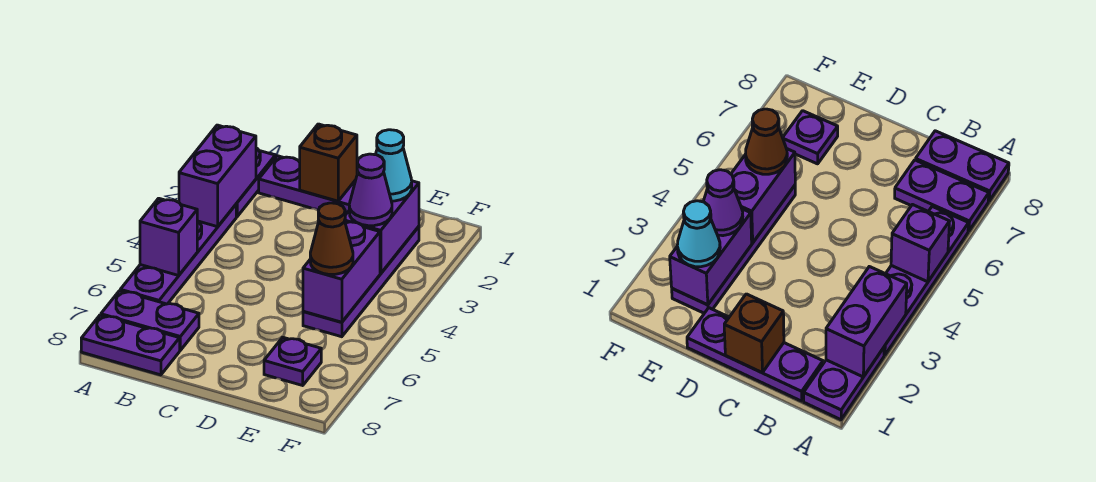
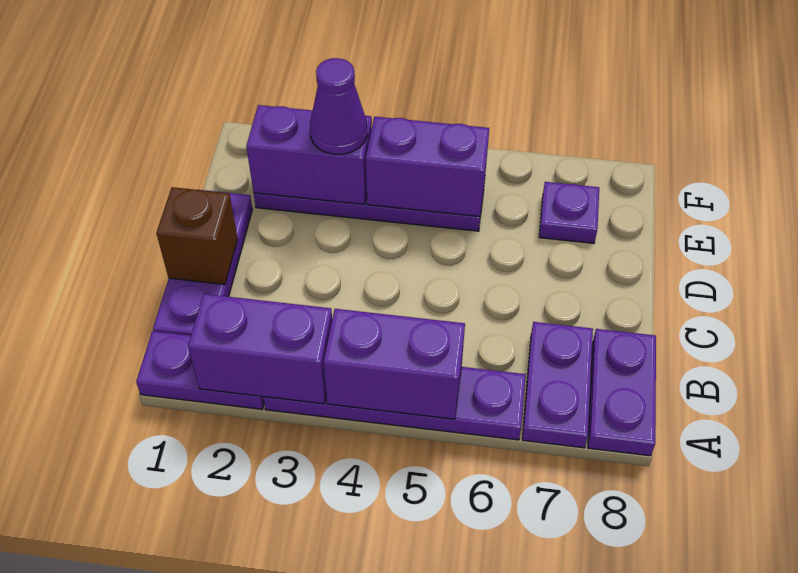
purple brick A5 level 2 -> purple brick A4:A5 level 2
cyan cone E2 level 3 -> none
brown cone E5 level 3 -> none

